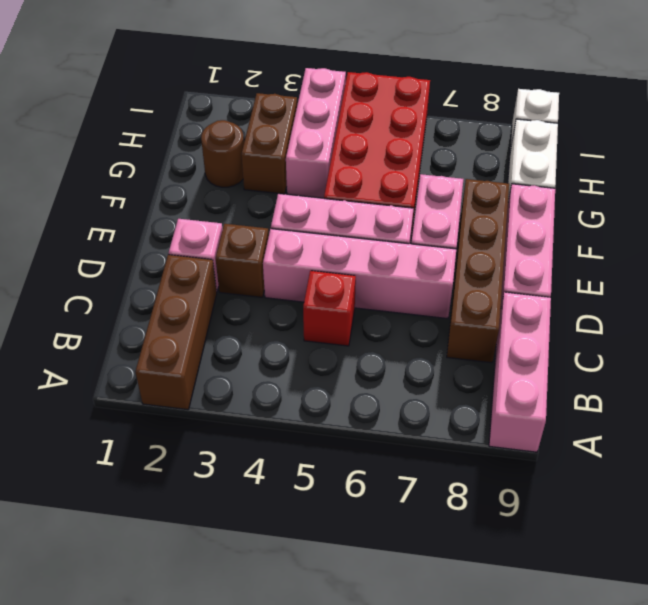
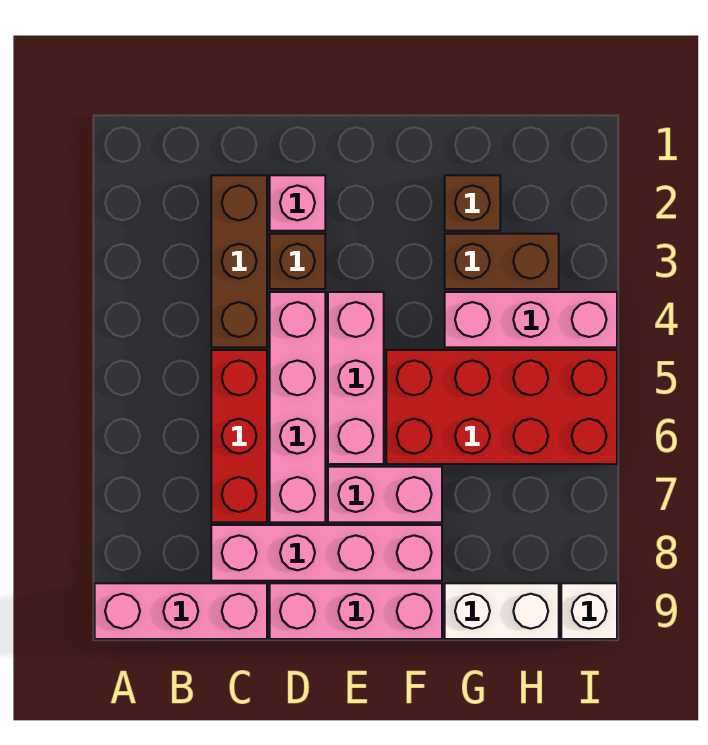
brown brick A2:C2 level 1 -> brown brick C2:C4 level 1
red brick C5 level 1 -> red brick C5:C7 level 1
brown brick C8:F8 level 1 -> pink brick C8:F8 level 1
brown round brick G2 level 1 -> brown brick G2 level 1

